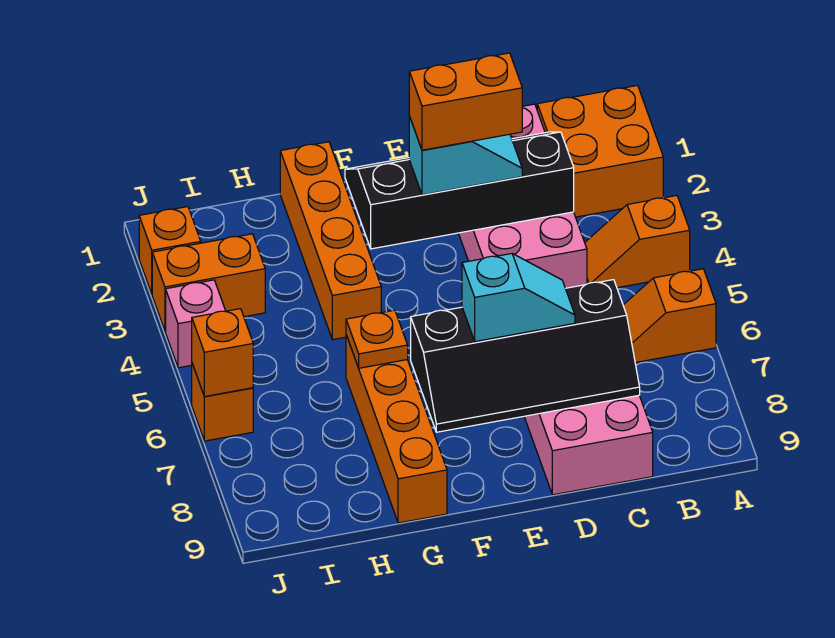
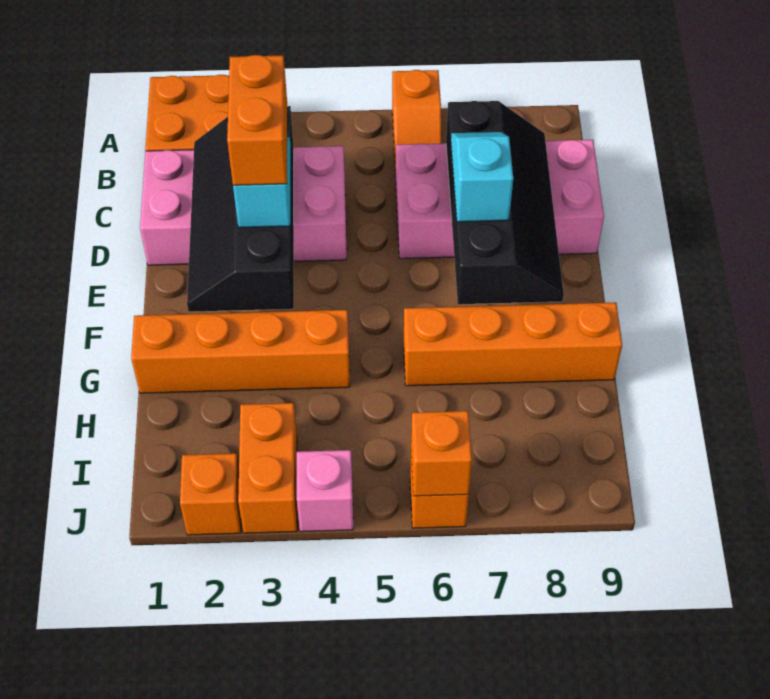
orange slope A4:B4 level 1 top A -> none
orange plate G6 level 2 -> none

